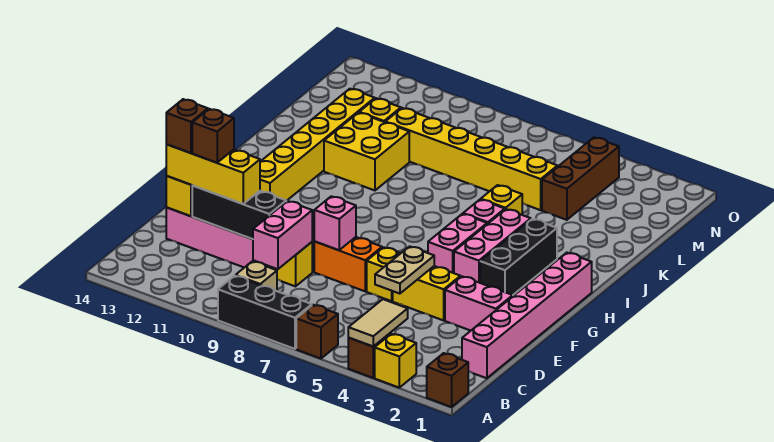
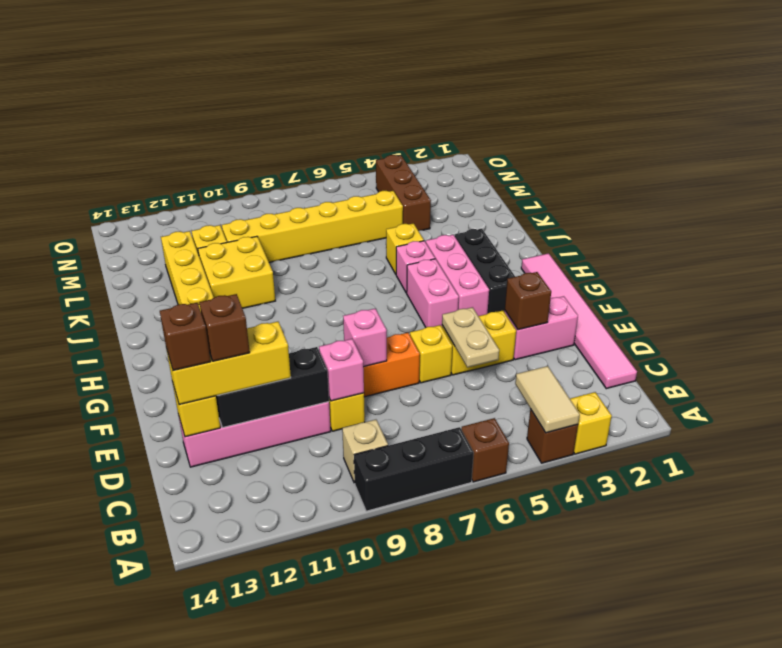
brown brick A1 level 1 -> brown brick E3 level 2
pink brick C1:H1 level 1 -> pink tile C1:H1 level 1
pink brick C9:D9 level 2 -> pink brick D9 level 2

